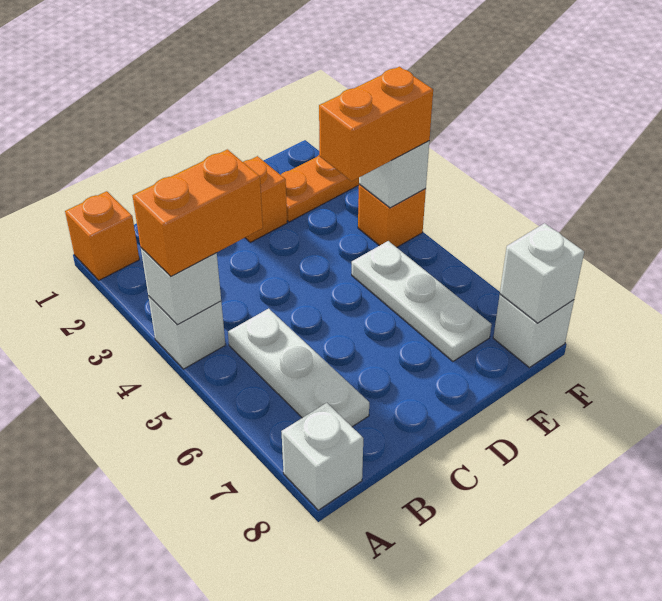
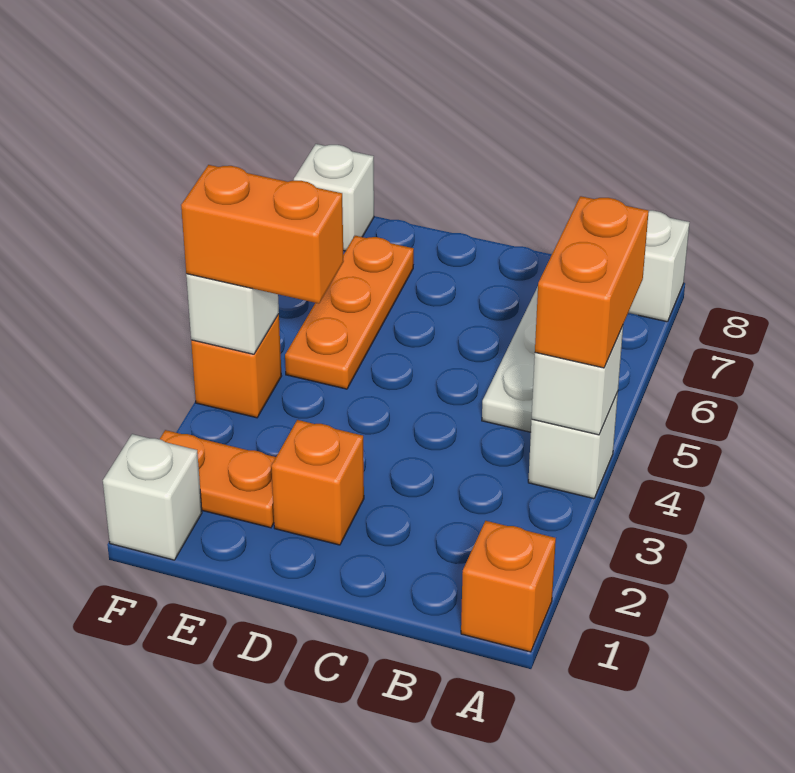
orange brick A4:B4 level 3 -> orange brick A4:A5 level 3
white plate E5:E7 level 1 -> orange plate E5:E7 level 1
white brick F8 level 2 -> white brick F1 level 1

